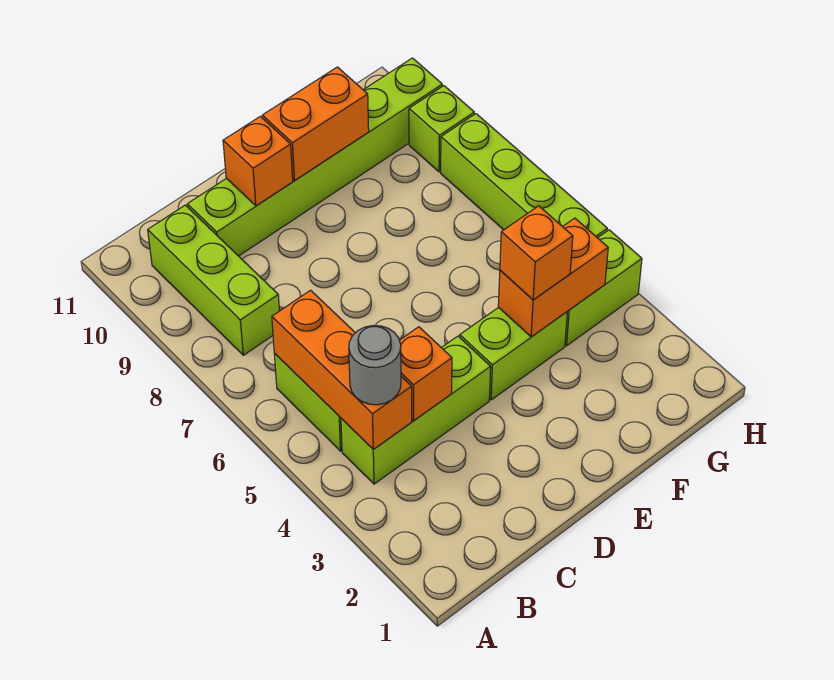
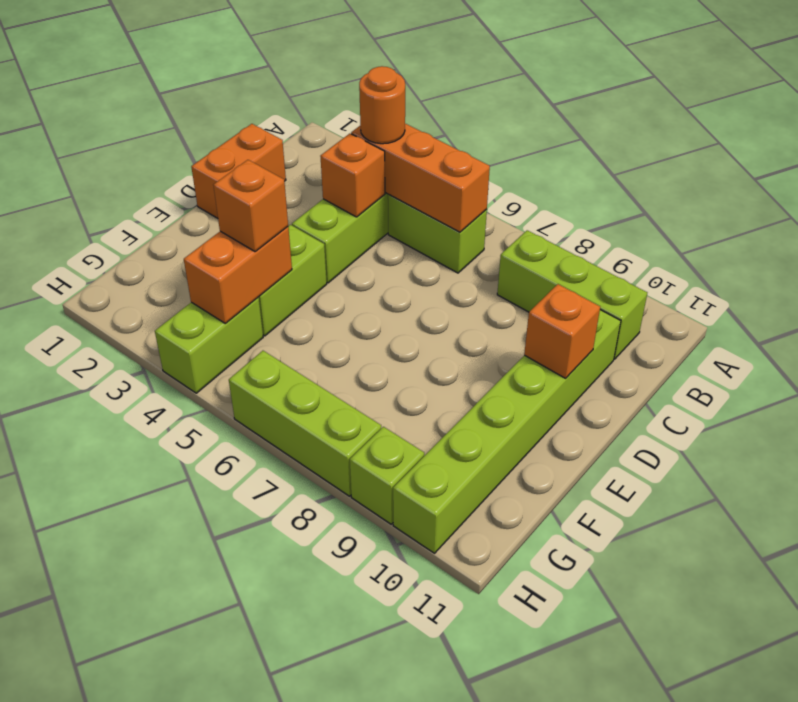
grey round brick B4 level 3 -> orange round brick B4 level 3
orange brick E10:F10 level 2 -> orange brick C1:D1 level 1
lime brick H5:H8 level 1 -> lime brick H6:H8 level 1

